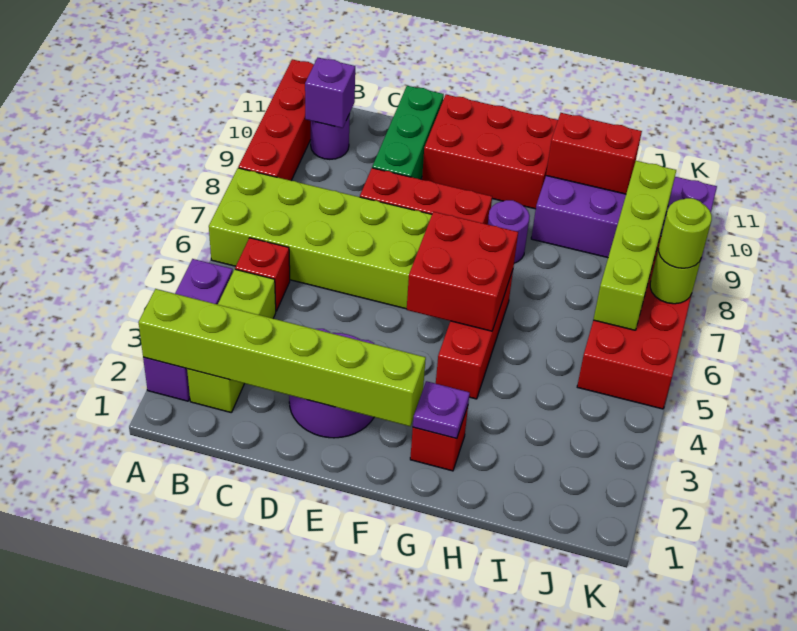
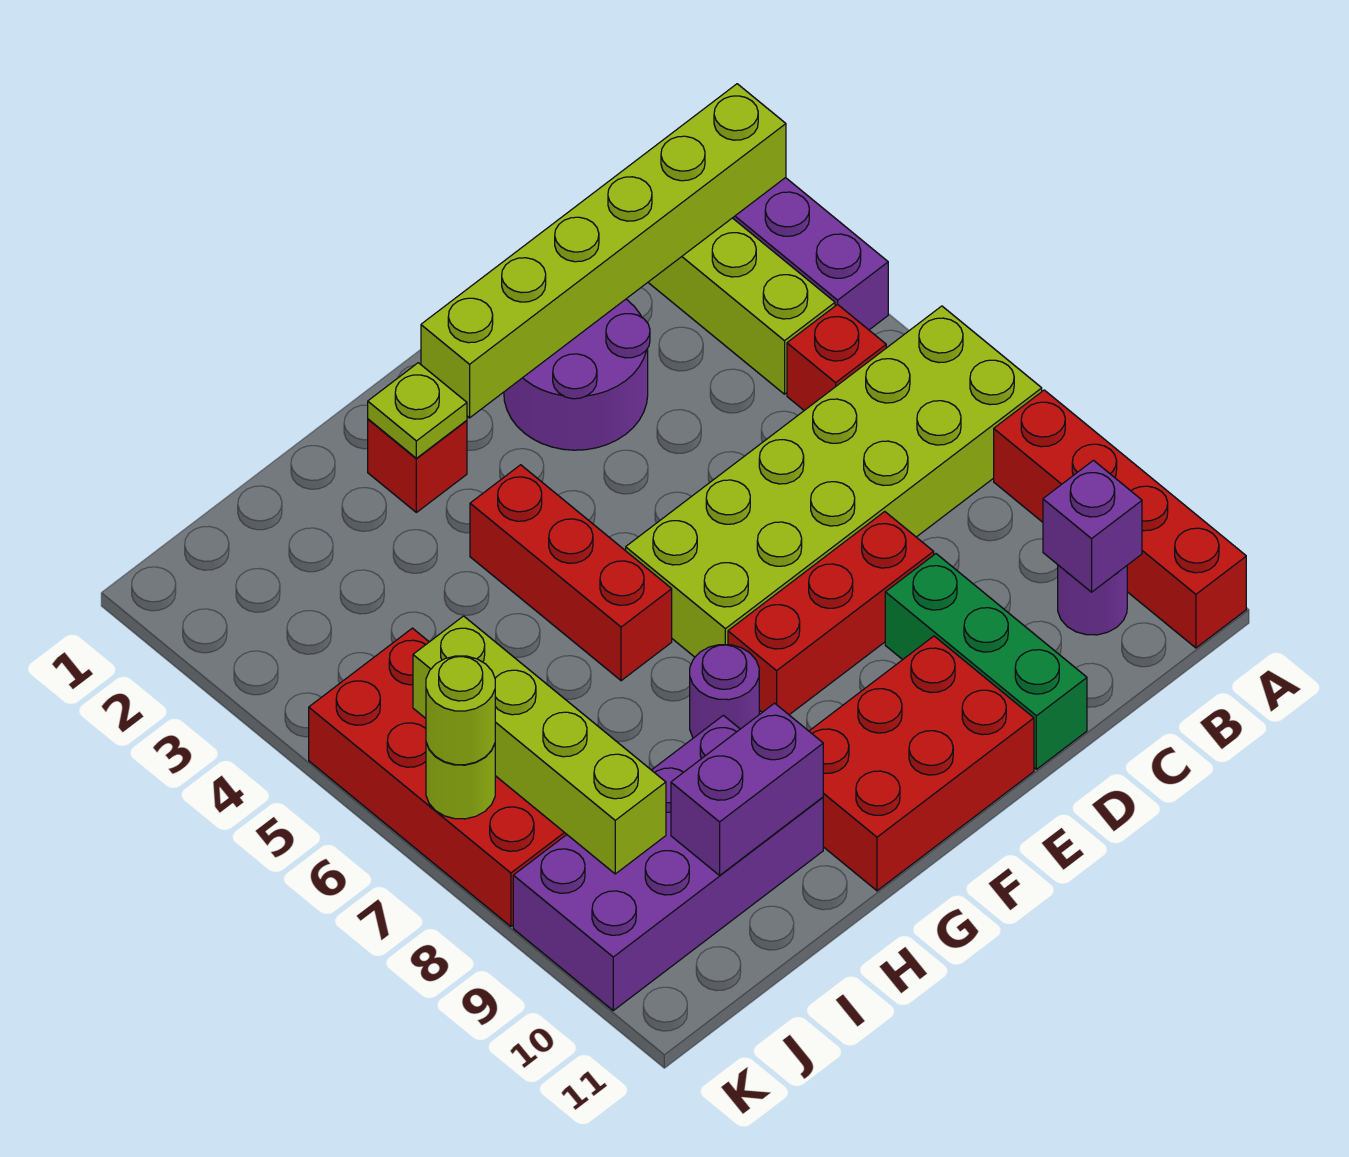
red brick F5:G6 level 2 -> none
purple plate G2 level 2 -> lime plate G2 level 2
red brick H10:I10 level 2 -> purple brick H10:I10 level 2

